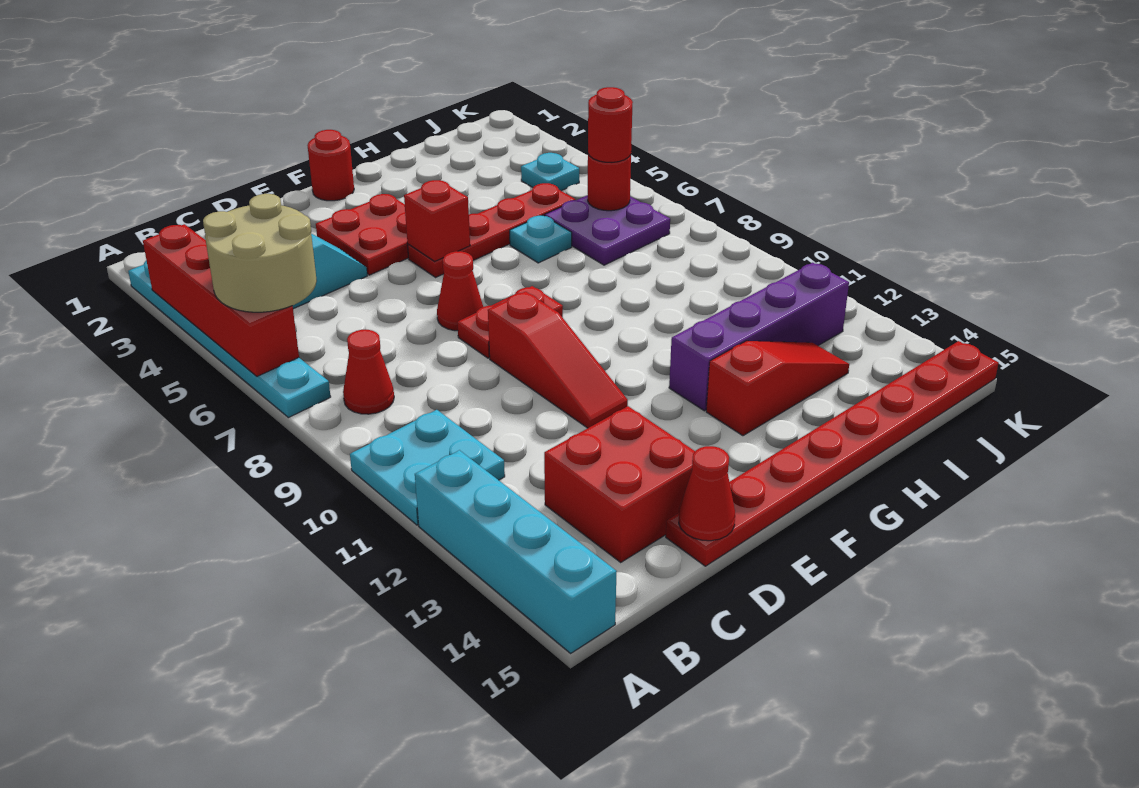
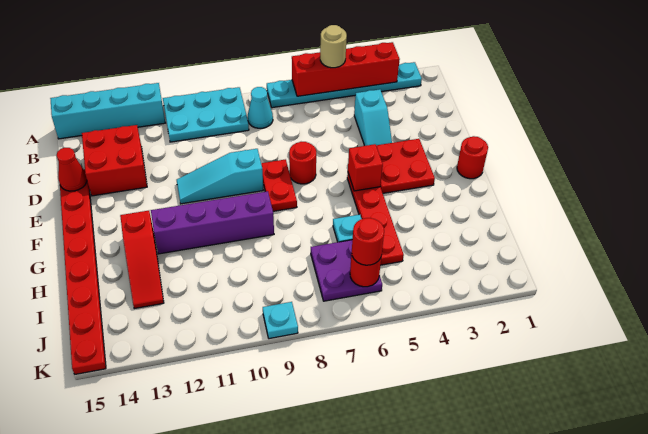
tan round brick A5:B6 level 3 -> tan round brick A5 level 3
cyan plate A10:B11 level 1 -> cyan plate A9:B11 level 1
red cone B8 level 1 -> cyan cone B8 level 1
red cone E7 level 1 -> red round brick E7 level 1
red slope E9:E11 level 1 top 9 -> cyan slope E9:E11 level 1 top 9
purple brick G12:J12 level 1 -> purple brick G9:G12 level 1
cyan plate J4 level 1 -> cyan plate K9 level 1

